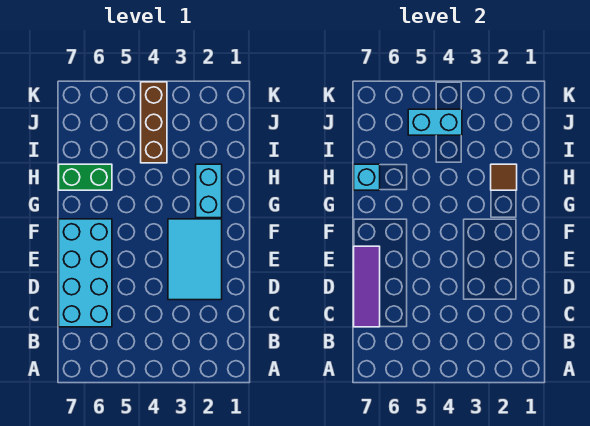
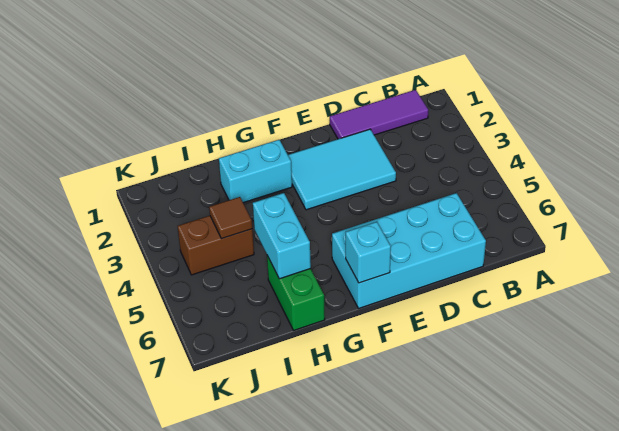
purple tile C7:E7 level 2 -> purple tile B1:D1 level 1
brown tile H2 level 2 -> brown tile I4 level 2
cyan brick H7 level 2 -> cyan brick F7 level 2
brown brick I4:K4 level 1 -> brown brick I4:J4 level 1
cyan brick J4:J5 level 2 -> cyan brick H5:H6 level 2

